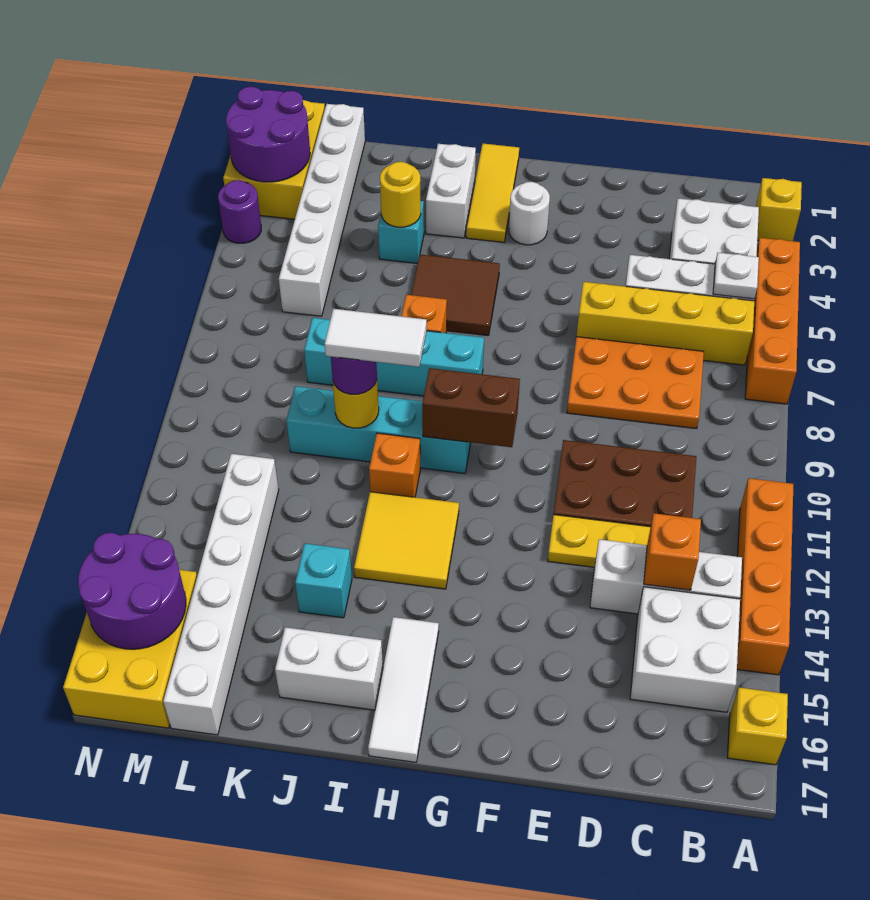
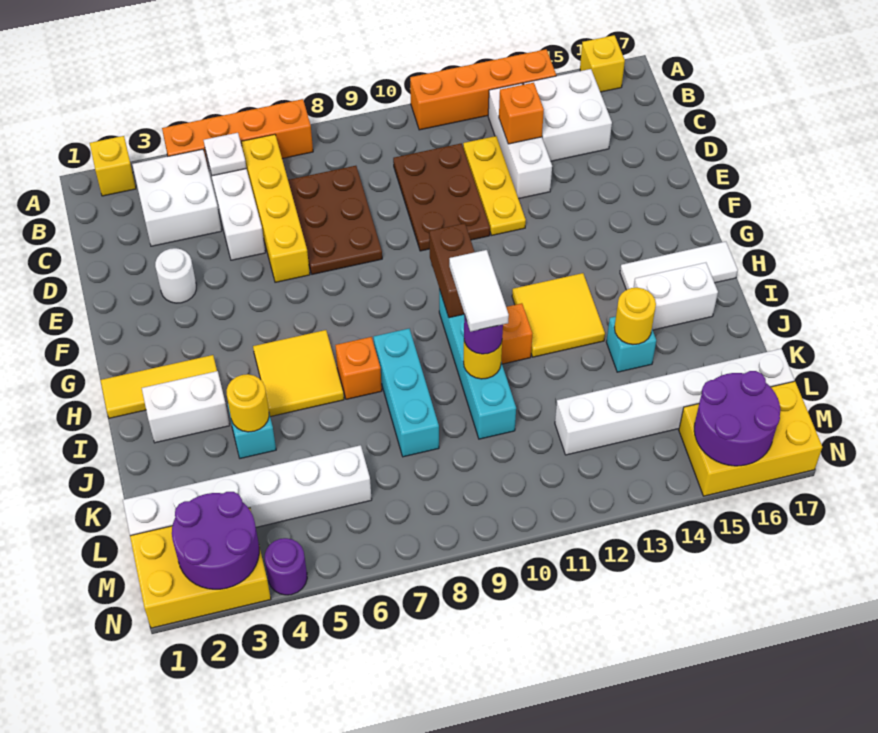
orange plate C7:E8 level 1 -> brown plate C7:E8 level 1
white round brick G3 level 1 -> white round brick E3 level 1
brown tile H5:I6 level 1 -> yellow tile H5:I6 level 1
cyan brick H8:K8 level 1 -> cyan brick I8:K8 level 1
white brick I16:J16 level 1 -> white brick I15:I16 level 1
none -> yellow round brick J14 level 2

